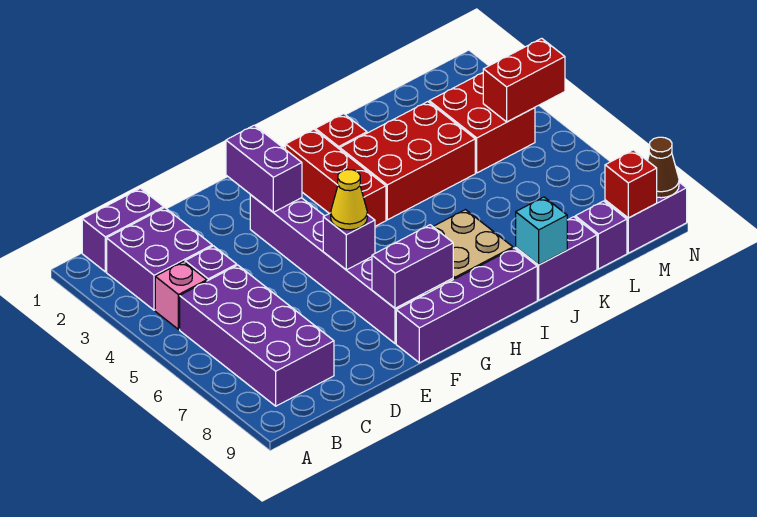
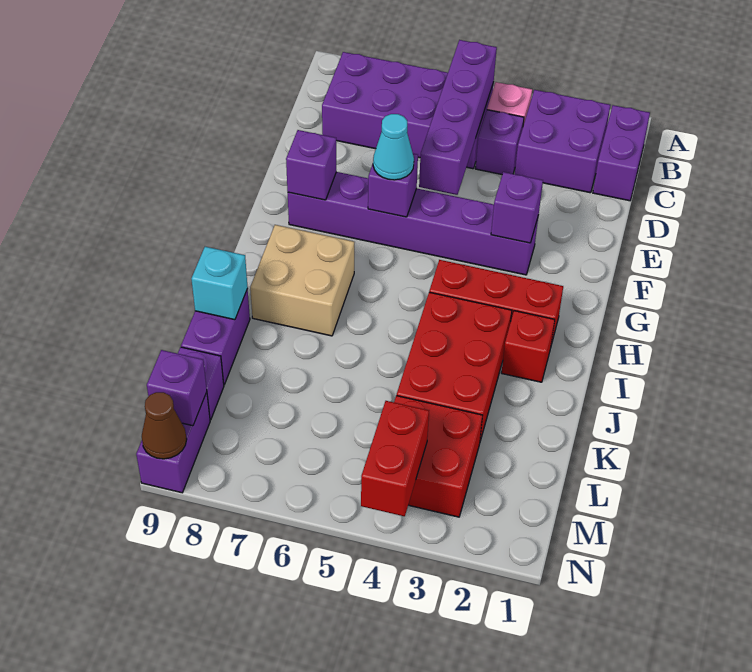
purple brick F2:F3 level 2 -> purple brick F3 level 2
yellow cone F6 level 3 -> cyan cone F6 level 3
purple brick F8:G8 level 2 -> purple brick F8 level 2
purple brick F9:I9 level 1 -> purple brick B5:E5 level 2
red brick M9 level 2 -> purple brick M9 level 2

